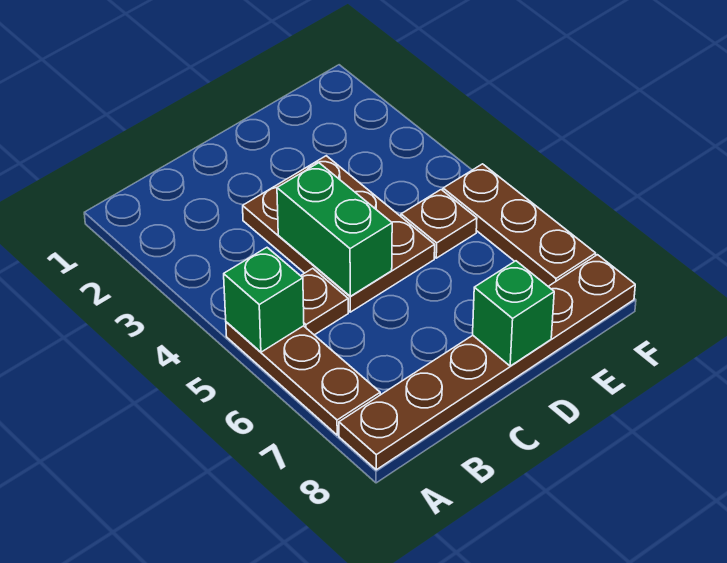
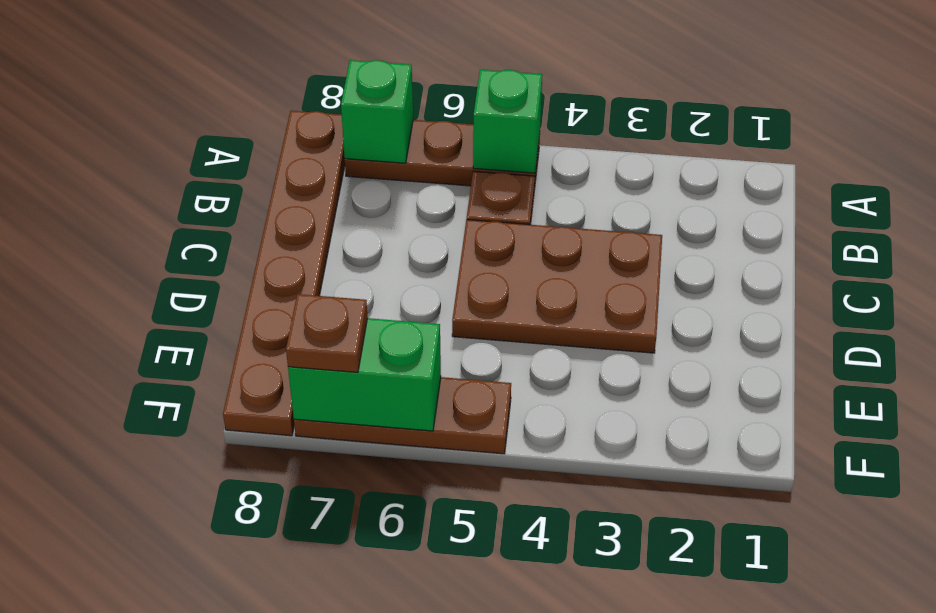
green brick C4:C5 level 2 -> green brick F6:F7 level 2
green brick D8 level 2 -> green brick A7 level 2
brown plate E5 level 1 -> brown plate F7 level 3

